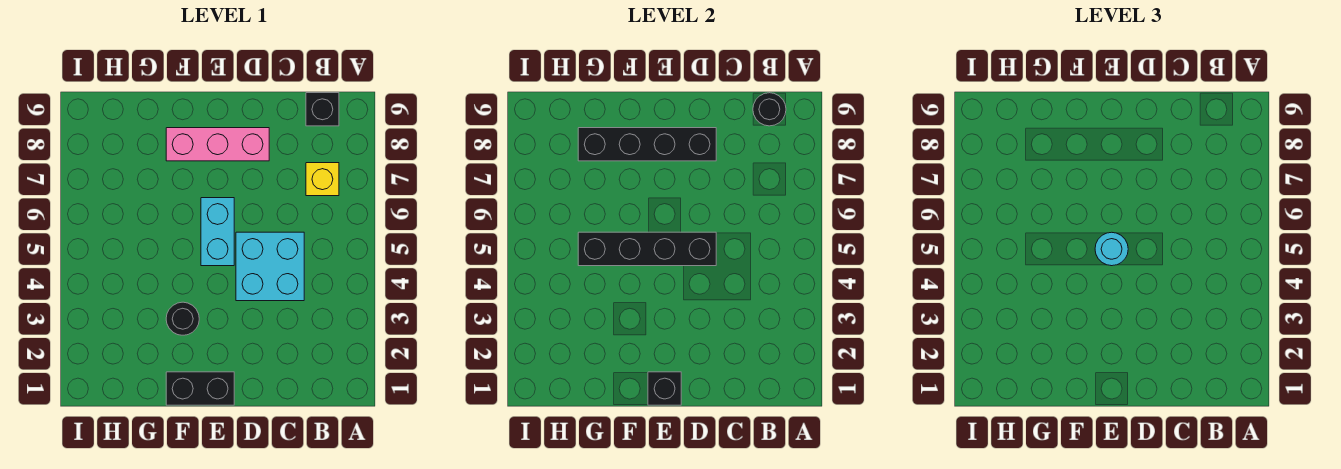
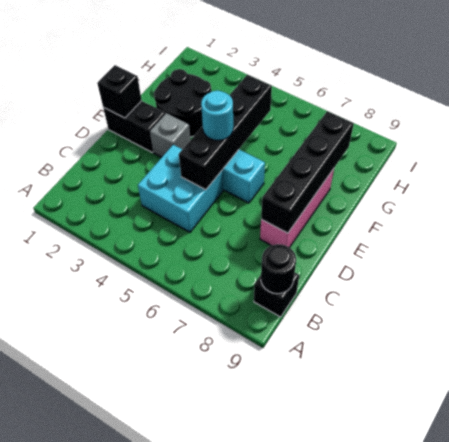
yellow brick B7 level 1 -> none
black brick E1:F1 level 1 -> black brick E1:E2 level 1
none -> grey brick E3 level 1
black round brick F3 level 1 -> black round brick F2:G3 level 1

